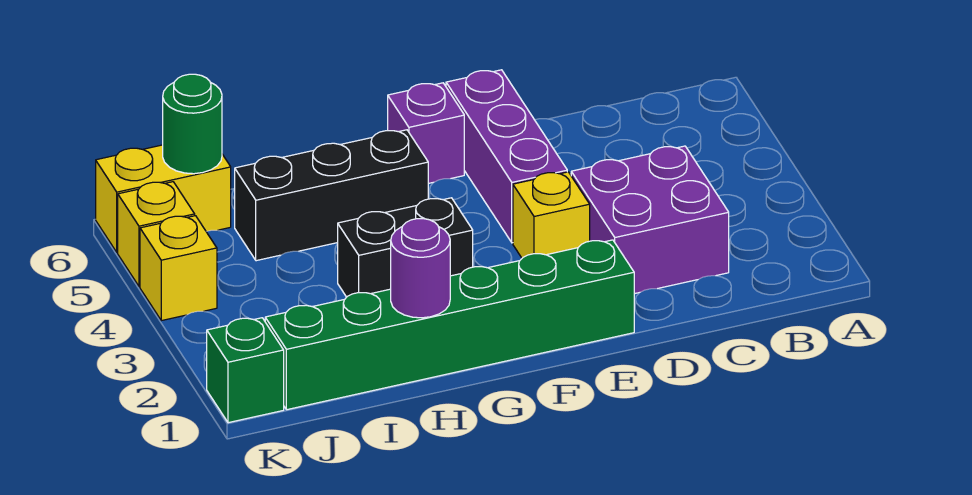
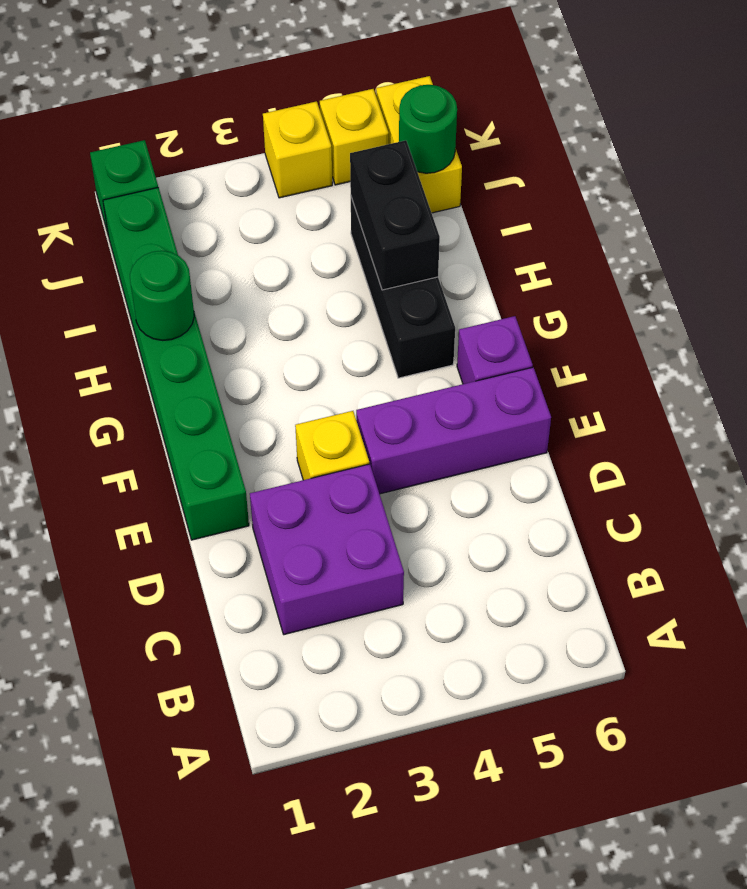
black brick G3:H3 level 1 -> black brick H5:I5 level 2
purple round brick H1 level 2 -> green round brick H1 level 2

